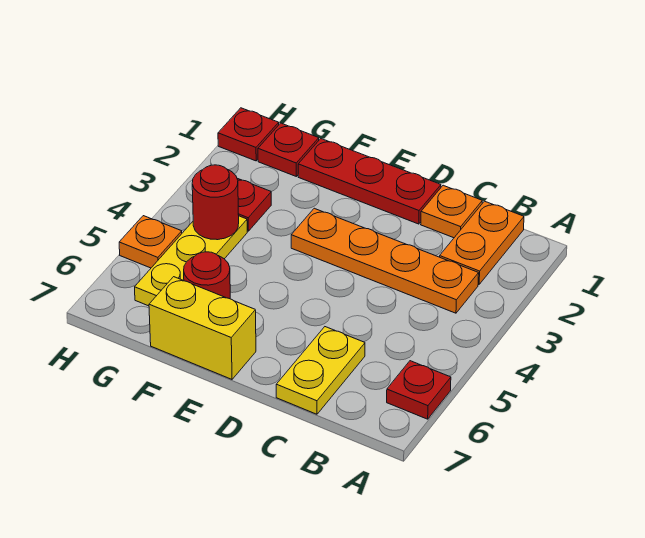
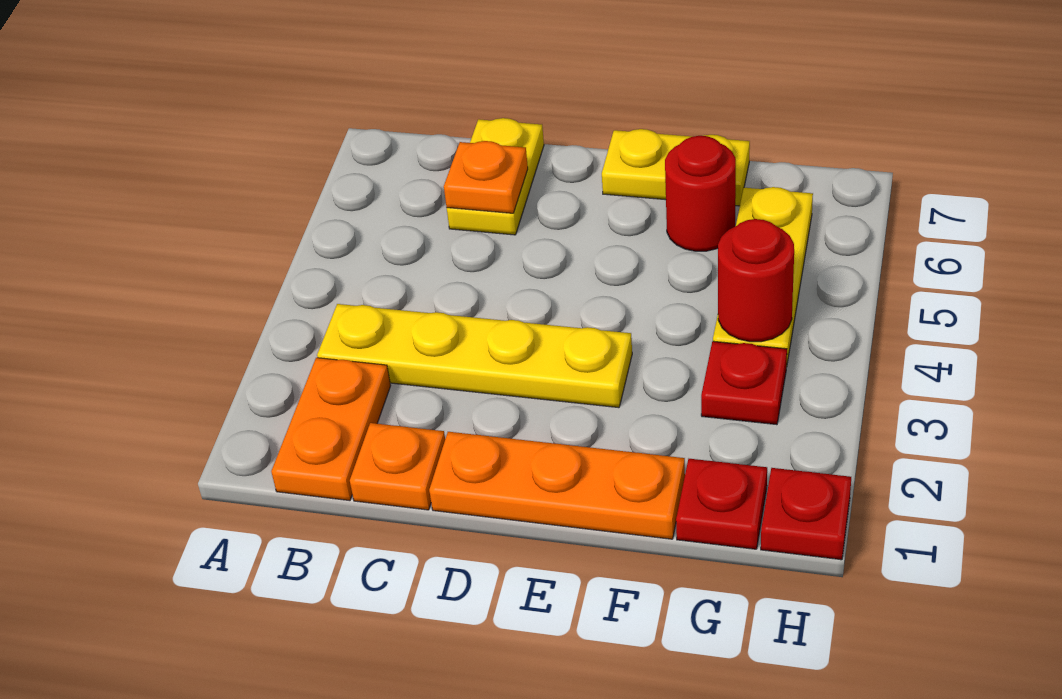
red plate A6 level 1 -> none
orange plate B3:E3 level 1 -> yellow plate B3:E3 level 1
red plate D1:F1 level 1 -> orange plate D1:F1 level 1
yellow brick E7:F7 level 1 -> yellow plate E7:F7 level 1
orange plate H5 level 1 -> orange plate C6 level 2

